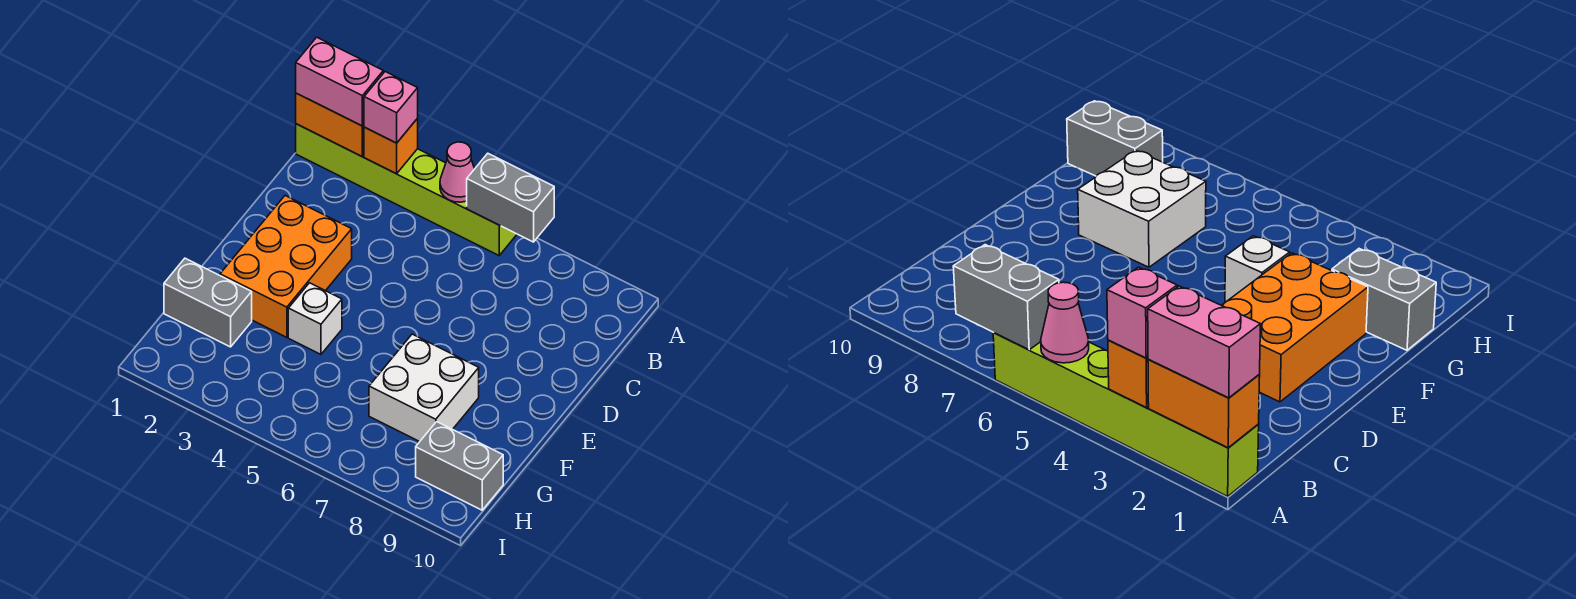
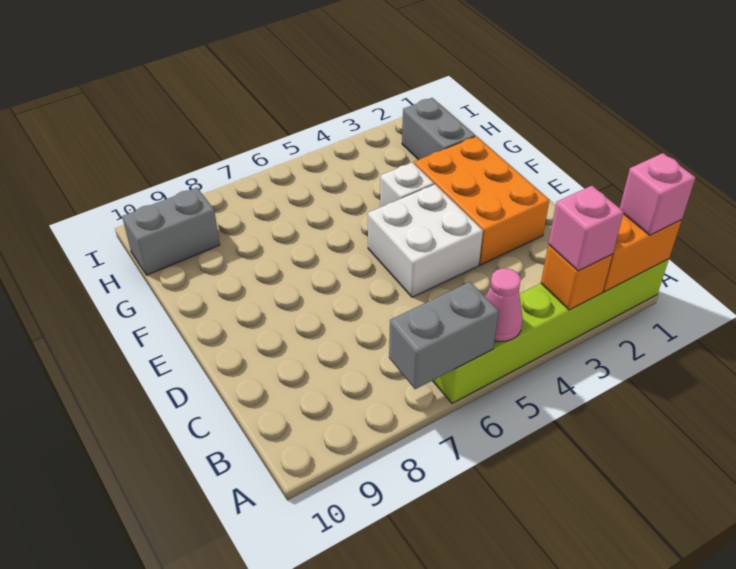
pink brick A1:A2 level 3 -> pink brick A1 level 3
white brick F7:G8 level 1 -> white brick D4:E5 level 1
grey brick G1:G2 level 1 -> grey brick G2:H2 level 1

